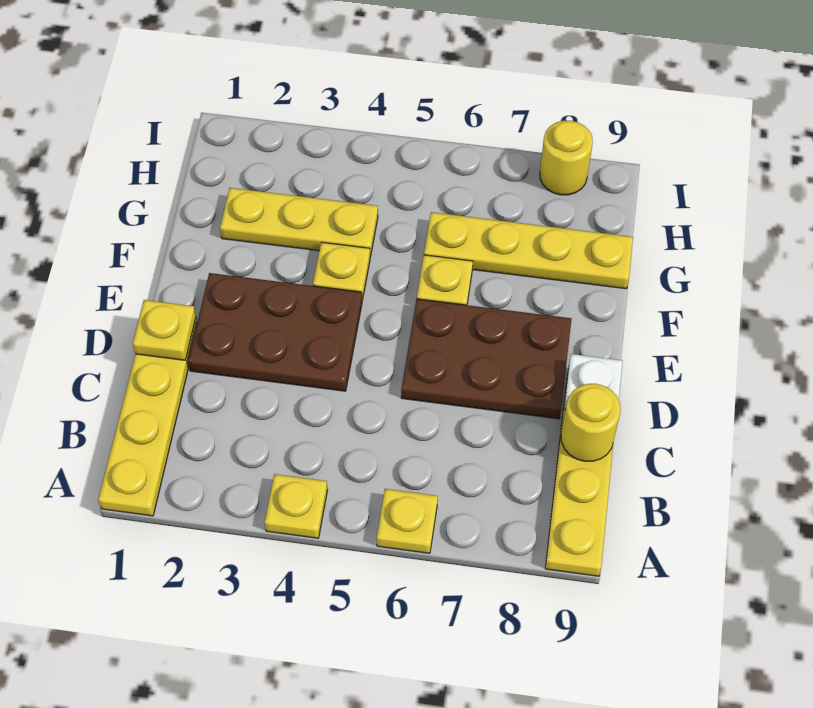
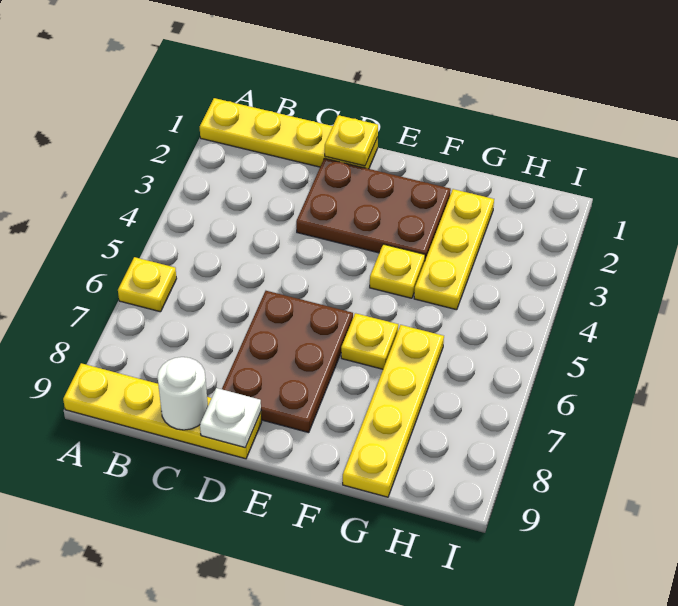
yellow plate A4 level 1 -> none
yellow round brick C9 level 2 -> white round brick C9 level 2
brown plate D2:E4 level 1 -> brown plate D2:F3 level 1
yellow round brick I8 level 1 -> none

